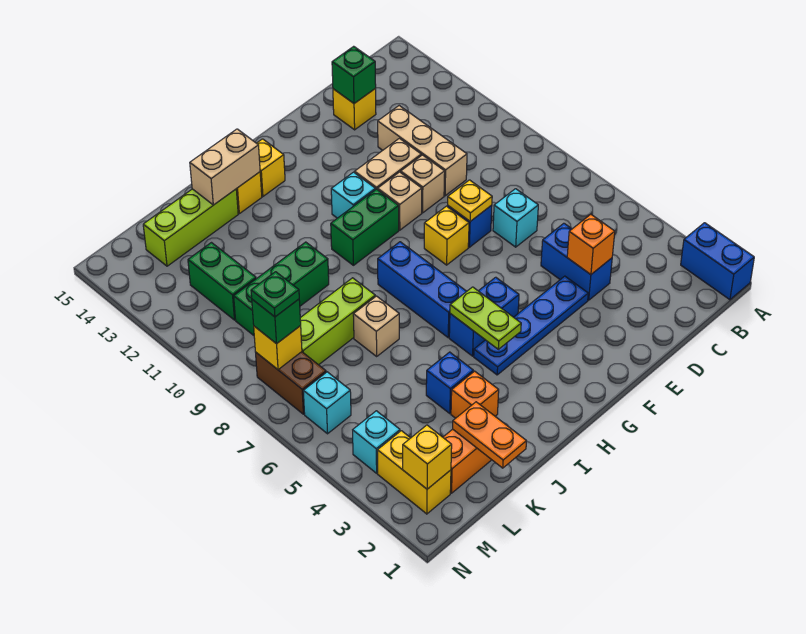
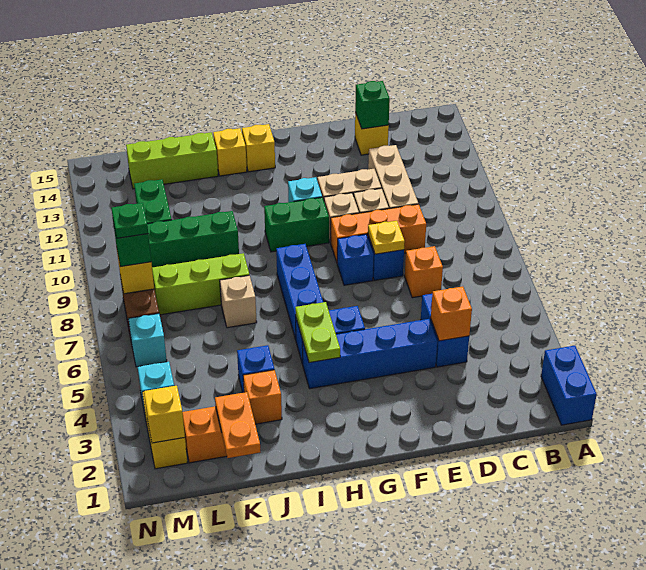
cyan brick D7 level 1 -> orange brick D7 level 1
none -> orange brick D9:F9 level 1
blue plate E4:H4 level 1 -> blue brick E4:H4 level 1
yellow brick F8 level 1 -> blue brick F8 level 1
tan brick I14:J14 level 2 -> none

